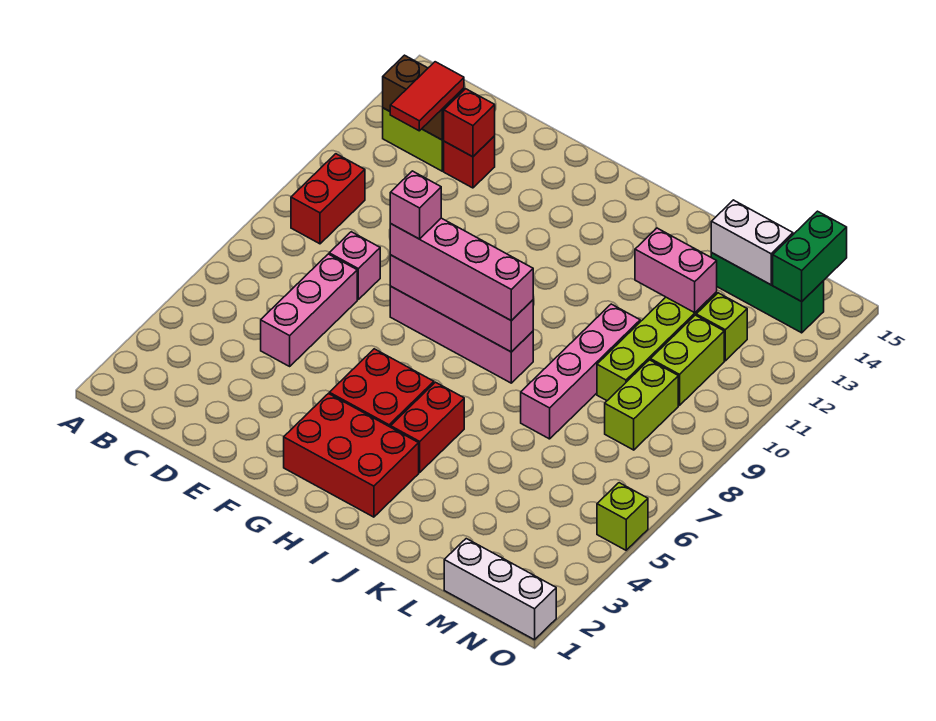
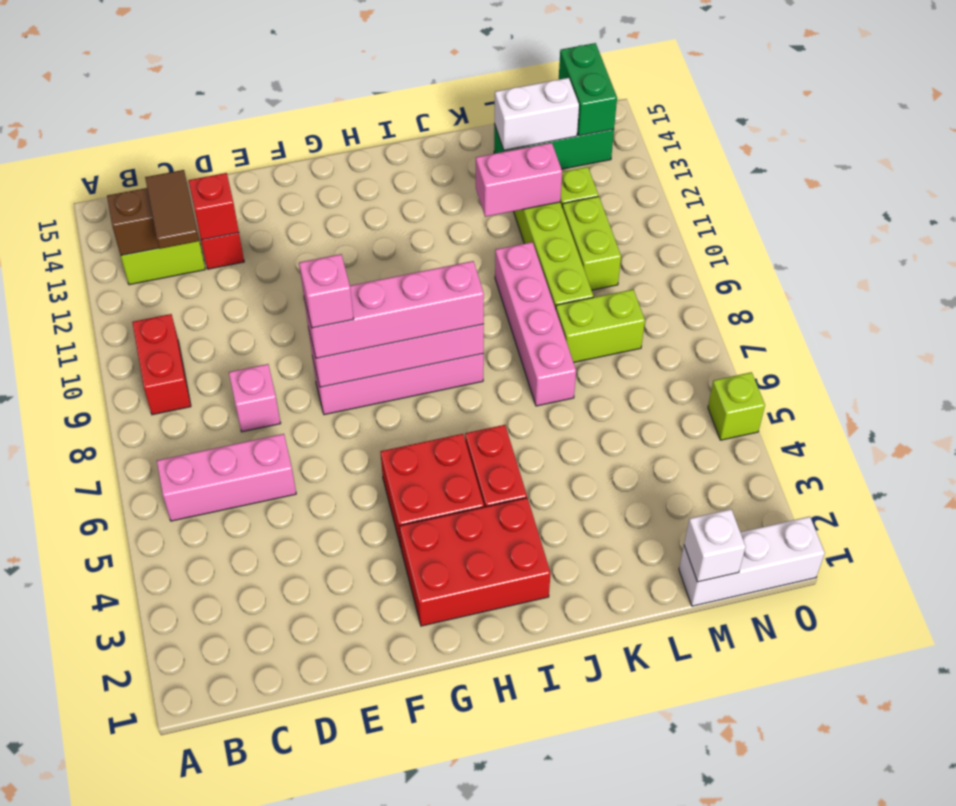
red tile C12:C13 level 3 -> brown tile C12:C13 level 3
pink brick D5:D7 level 1 -> pink brick B6:D6 level 1
none -> white brick M1 level 2
lime brick M8:M9 level 1 -> lime brick L8:M8 level 1

